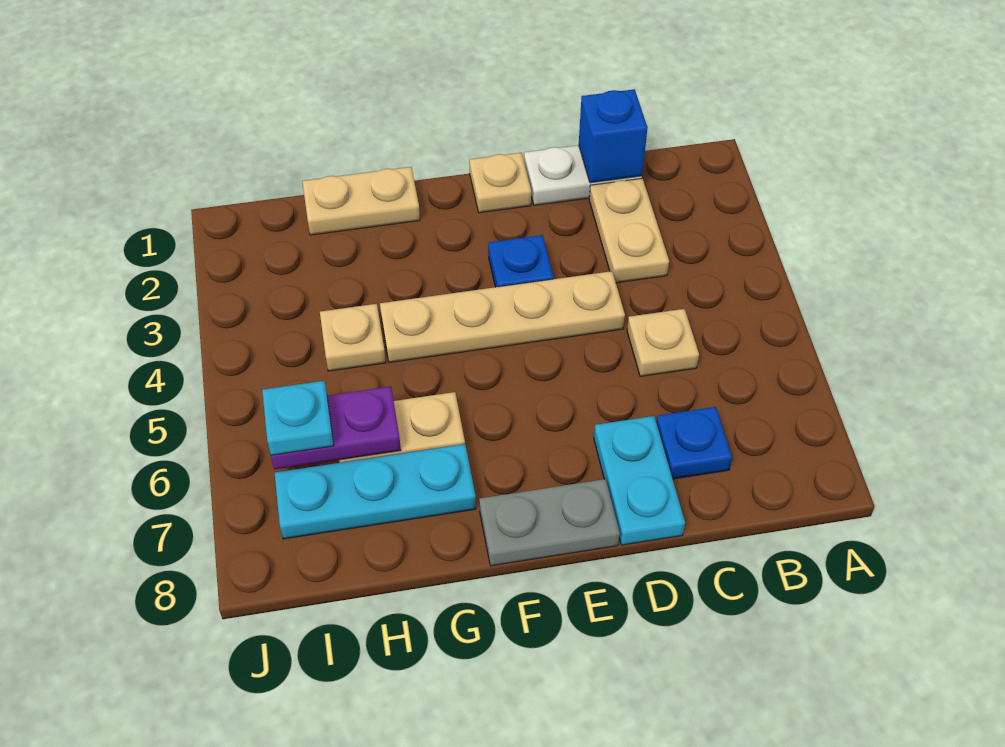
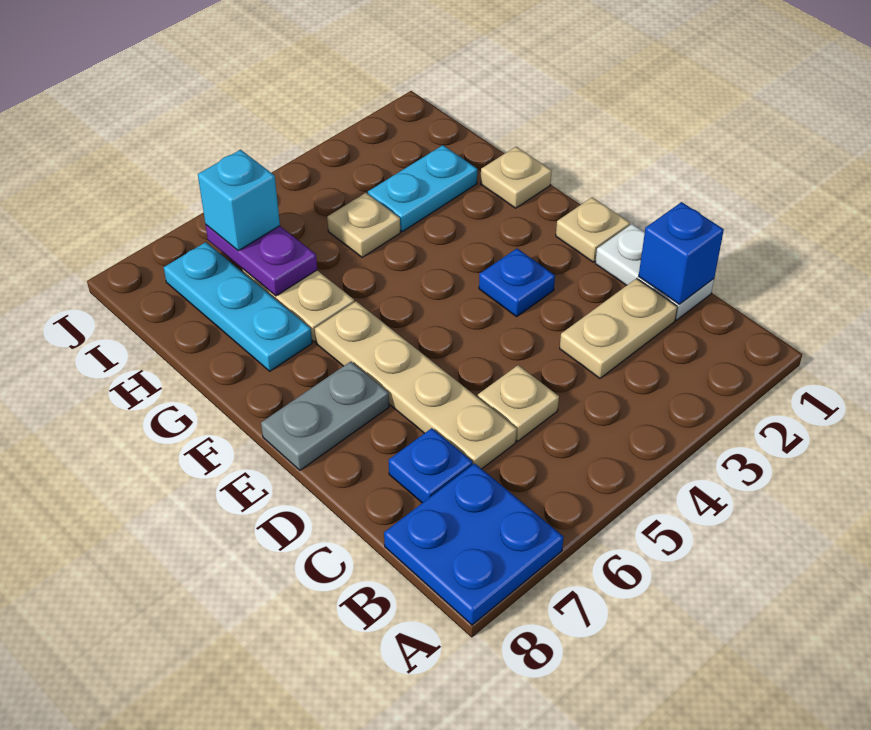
none -> blue plate A7:B8 level 1
tan plate D4:G4 level 1 -> tan plate C6:F6 level 1
cyan plate D7:D8 level 1 -> cyan plate H2:H3 level 1
grey plate E8:F8 level 1 -> grey plate E7:E8 level 1
tan plate G1:H1 level 1 -> tan plate G1 level 1
cyan plate I6 level 3 -> cyan brick I6 level 3

